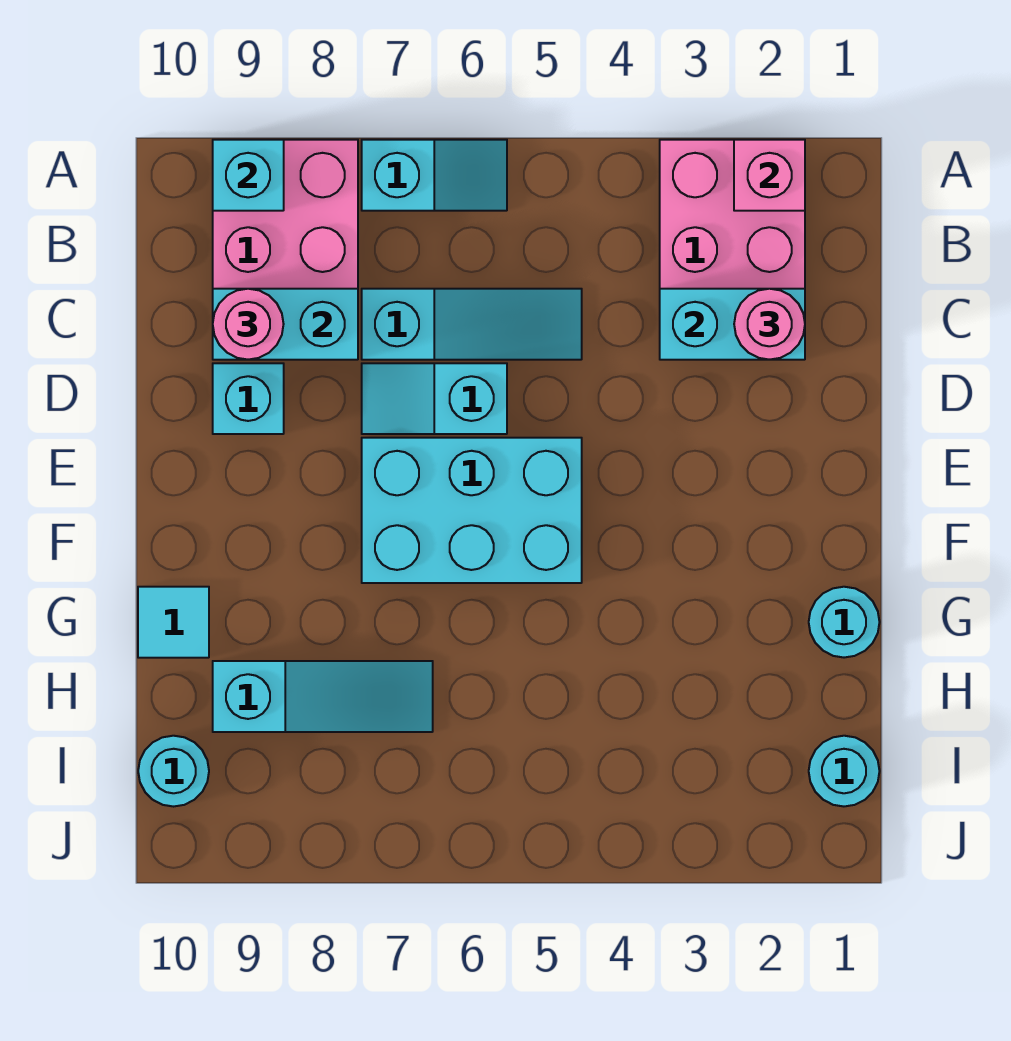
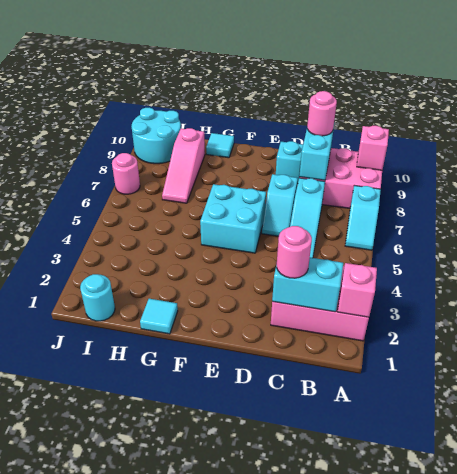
cyan brick A9 level 2 -> pink brick A9 level 2
cyan brick C2:C3 level 2 -> cyan brick B2:C2 level 2
cyan slope D6:D7 level 1 top 6 -> cyan slope D6:D7 level 1 top 7
cyan brick E5:F7 level 1 -> cyan brick E5:F6 level 1
cyan round brick G1 level 1 -> cyan tile G1 level 1
cyan slope H7:H9 level 1 top 9 -> pink slope H7:H9 level 1 top 9
cyan round brick I10 level 1 -> cyan round brick I9:J10 level 1
none -> pink round brick J7 level 1

